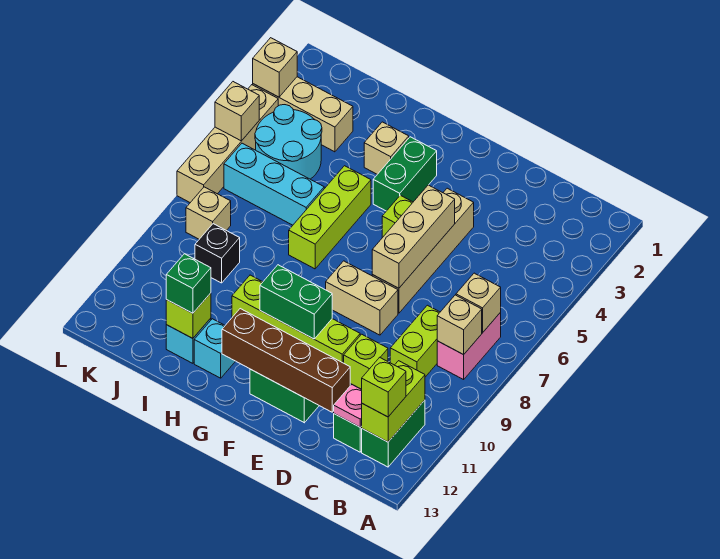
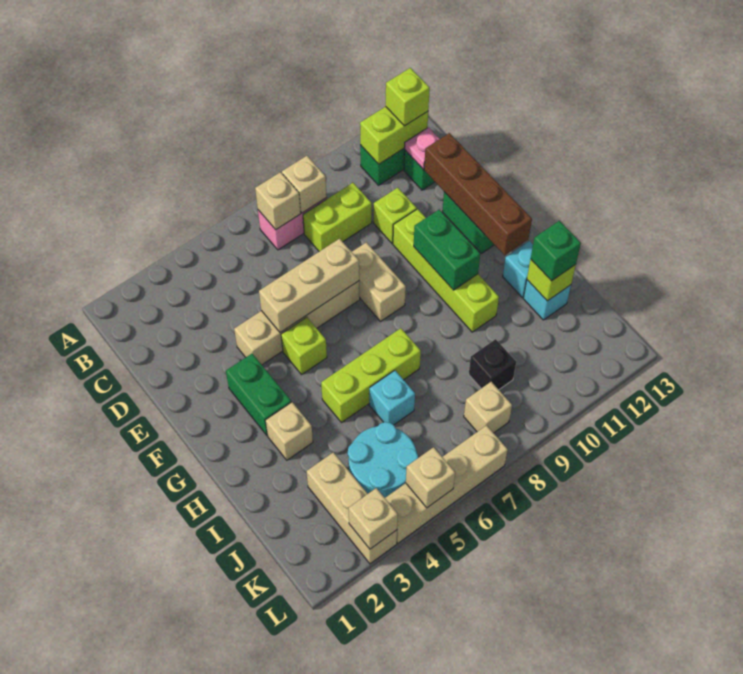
green brick G3:G4 level 1 -> green brick F3:G3 level 1
cyan brick I6:K6 level 1 -> cyan brick I6 level 1

